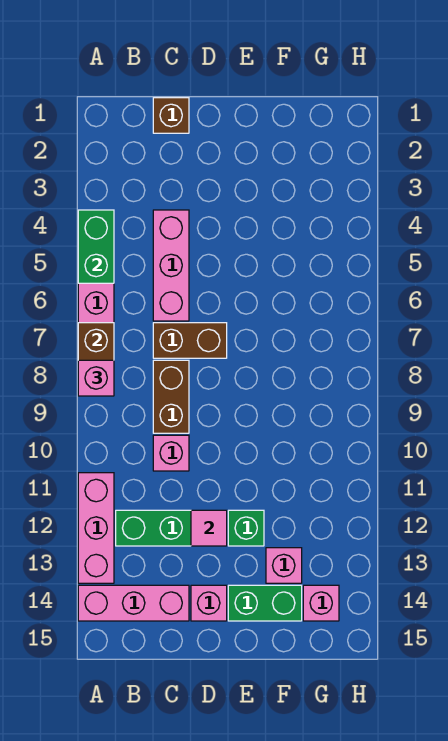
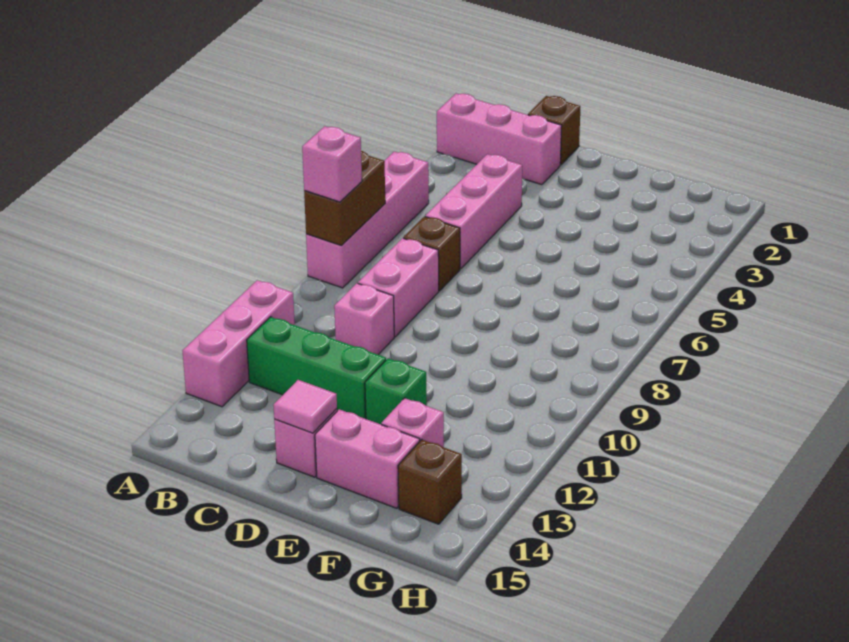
green brick A4:A5 level 2 -> none
pink brick A14:C14 level 1 -> pink brick A2:C2 level 1
brown brick C7:D7 level 1 -> brown brick C7 level 1
brown brick C8:C9 level 1 -> pink brick C8:C9 level 1
pink tile D12 level 2 -> pink tile D14 level 2
green brick E14:F14 level 1 -> pink brick E14:F14 level 1
pink brick G14 level 1 -> brown brick G14 level 1

